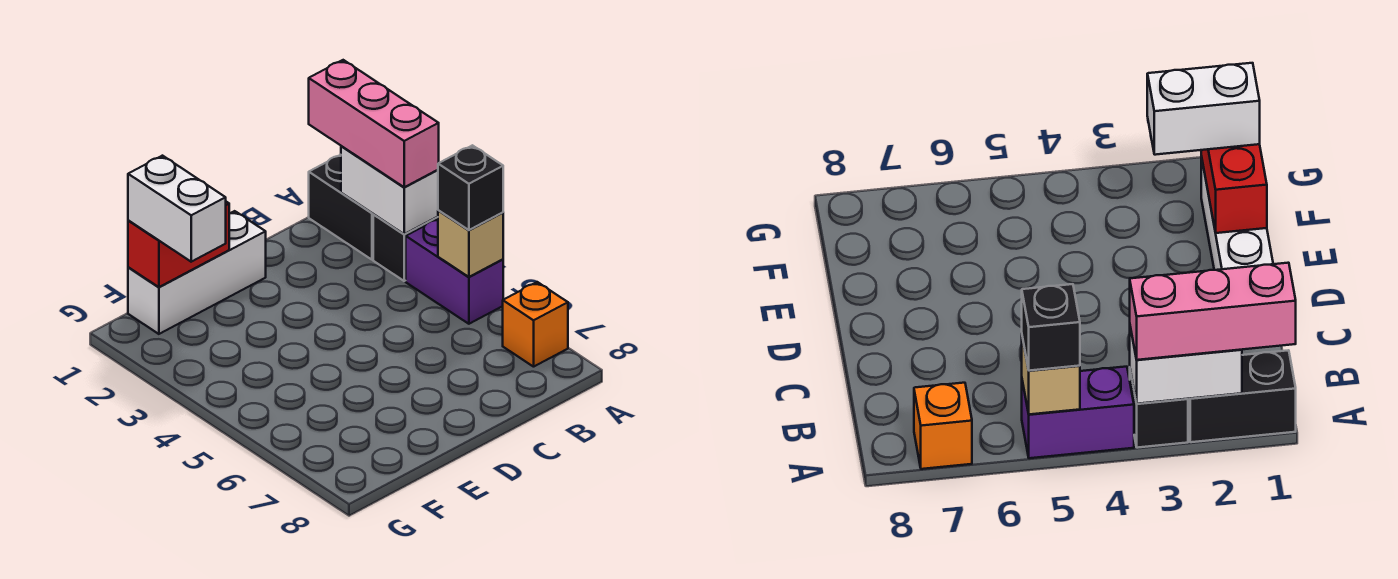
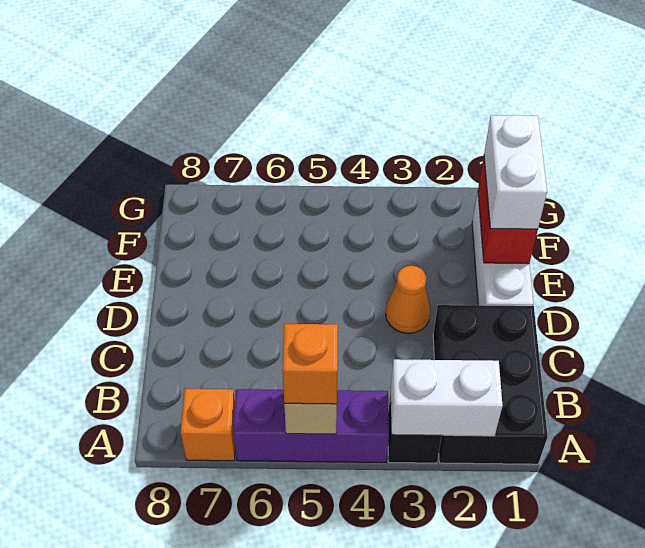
black brick A1:A2 level 1 -> black brick A1:C2 level 1
pink brick A1:A3 level 3 -> none
purple brick A4:A5 level 1 -> purple brick A4:A6 level 1
black brick A5 level 3 -> orange brick A5 level 3
none -> orange cone D3 level 1
white brick F1:F2 level 3 -> white brick E1:F1 level 3

